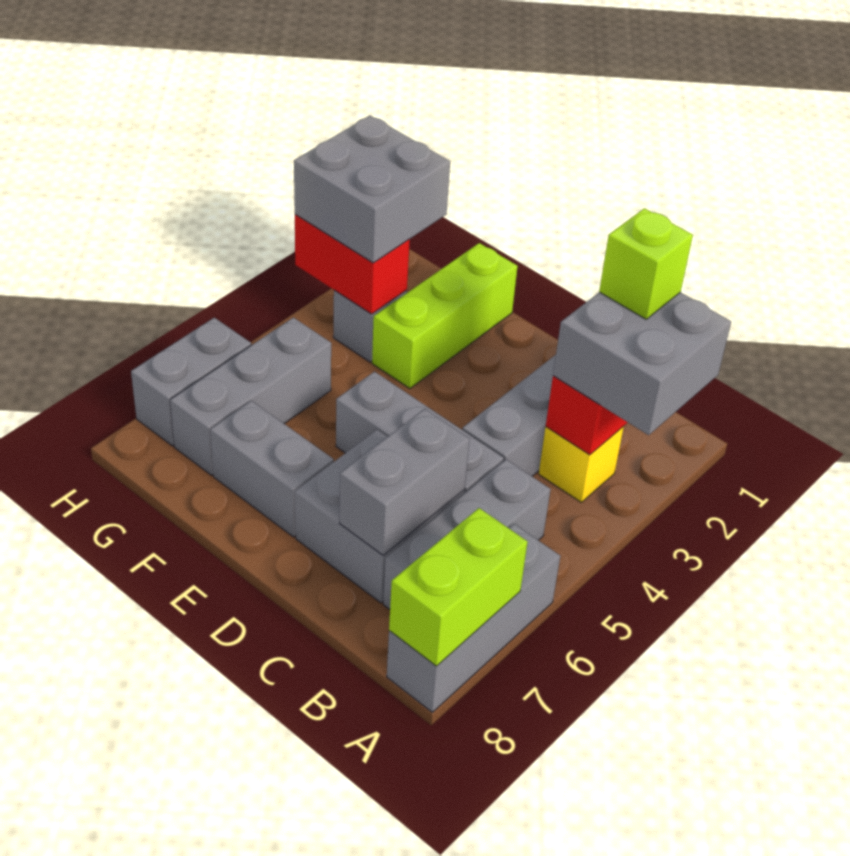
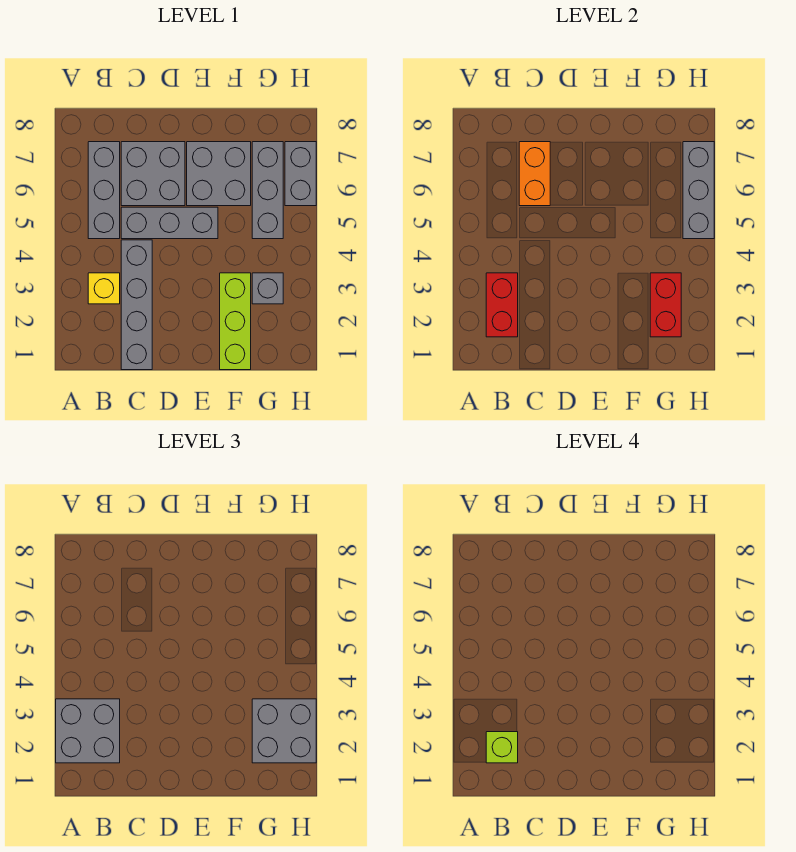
grey brick A6:A8 level 1 -> grey brick H5:H7 level 2
lime brick A7:A8 level 2 -> none
grey brick C6:C7 level 2 -> orange brick C6:C7 level 2
grey brick E7:F7 level 1 -> grey brick E6:F7 level 1
red brick G3:H3 level 2 -> red brick G2:G3 level 2

